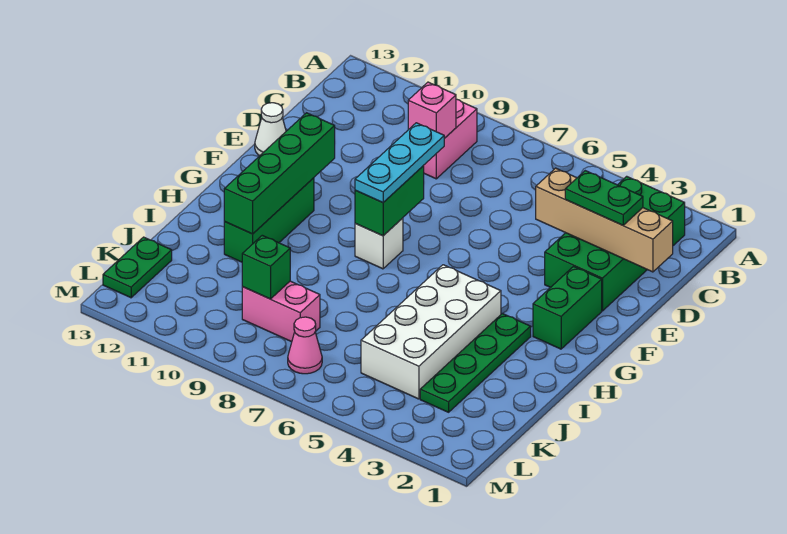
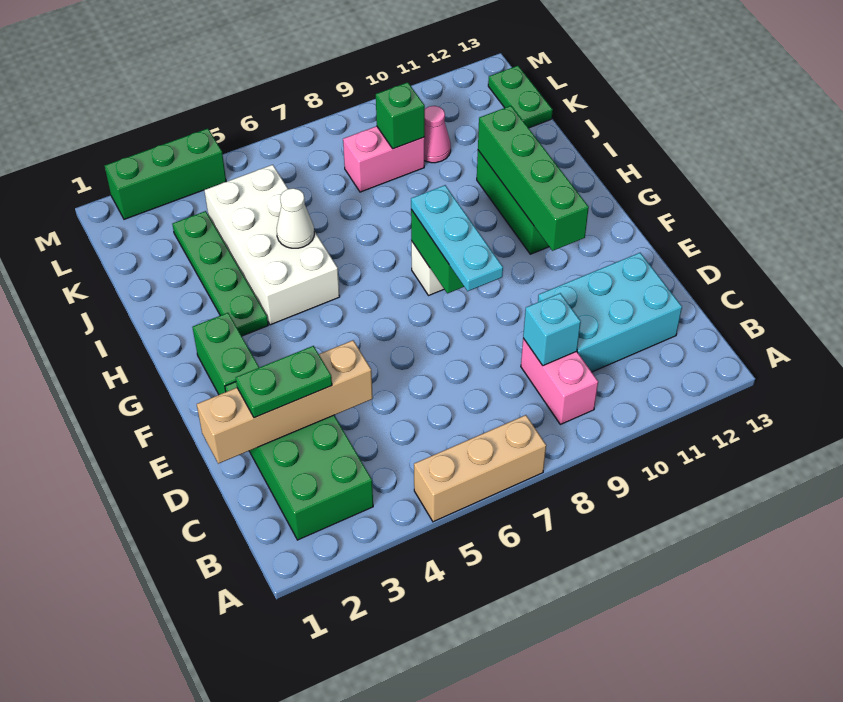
none -> tan brick A5:A7 level 1
pink brick C9 level 2 -> cyan brick C9 level 2
none -> cyan brick C10:D12 level 1
white cone E13 level 1 -> white cone I5 level 2
pink cone L7 level 1 -> pink cone K10 level 1
none -> green brick M2:M4 level 1

